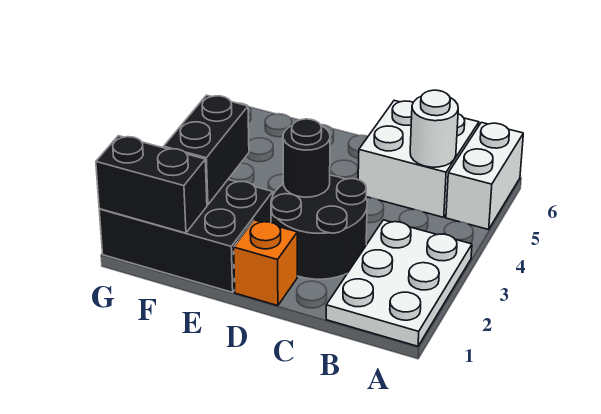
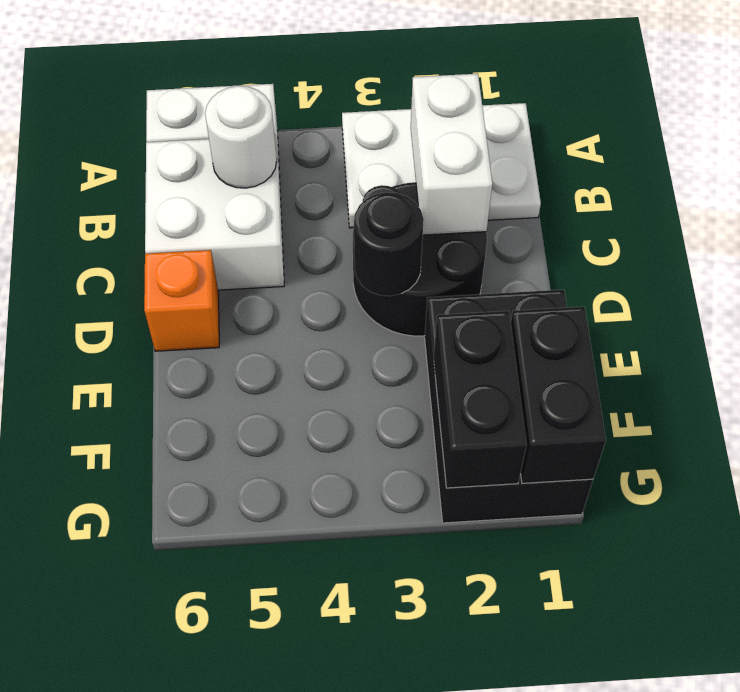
none -> white brick B2:C2 level 2
orange brick D1 level 1 -> orange brick D6 level 1
black brick F2:F3 level 2 -> black brick F2:G2 level 2

